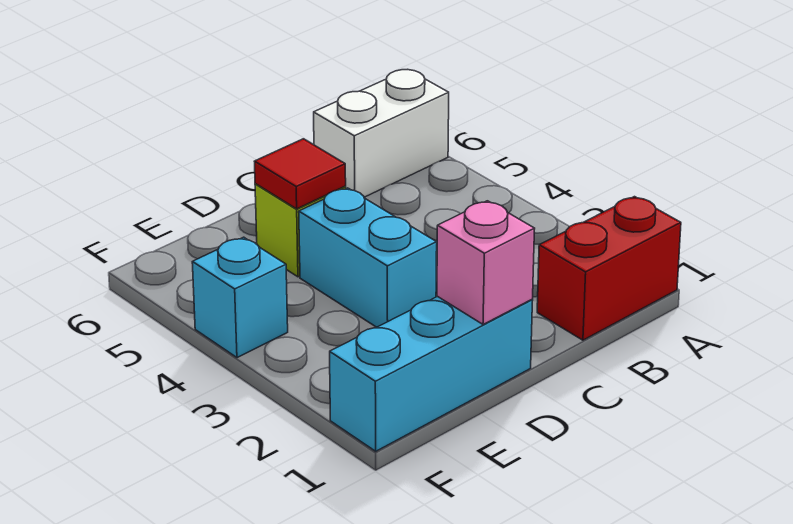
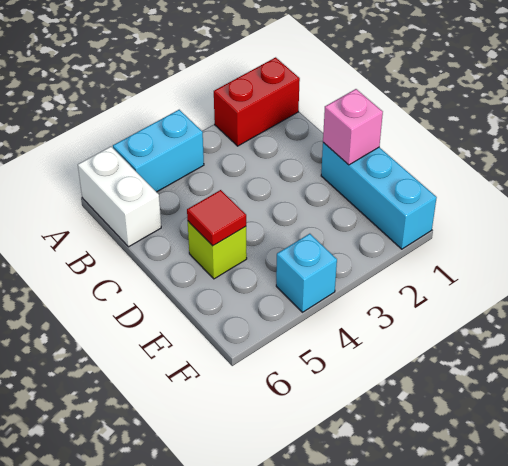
red brick A1:B1 level 1 -> red brick A1:A2 level 1
cyan brick D3:D4 level 1 -> cyan brick A4:A5 level 1

